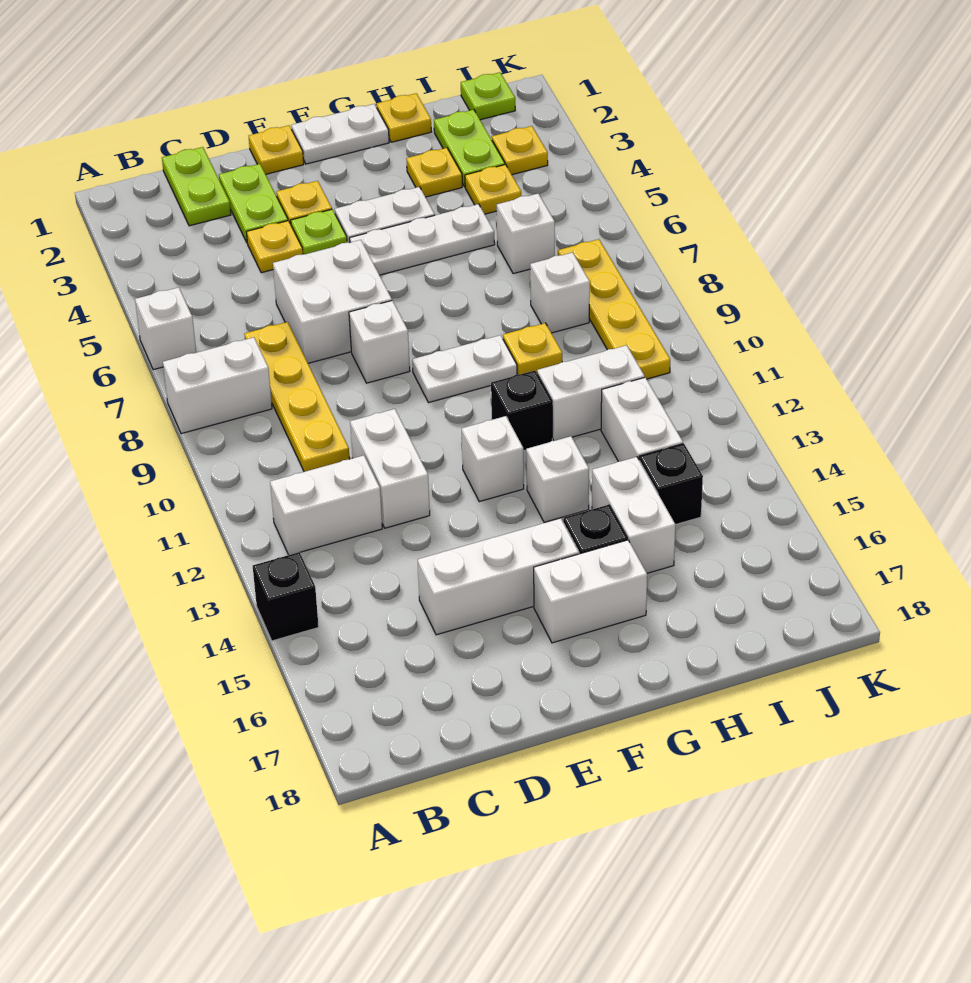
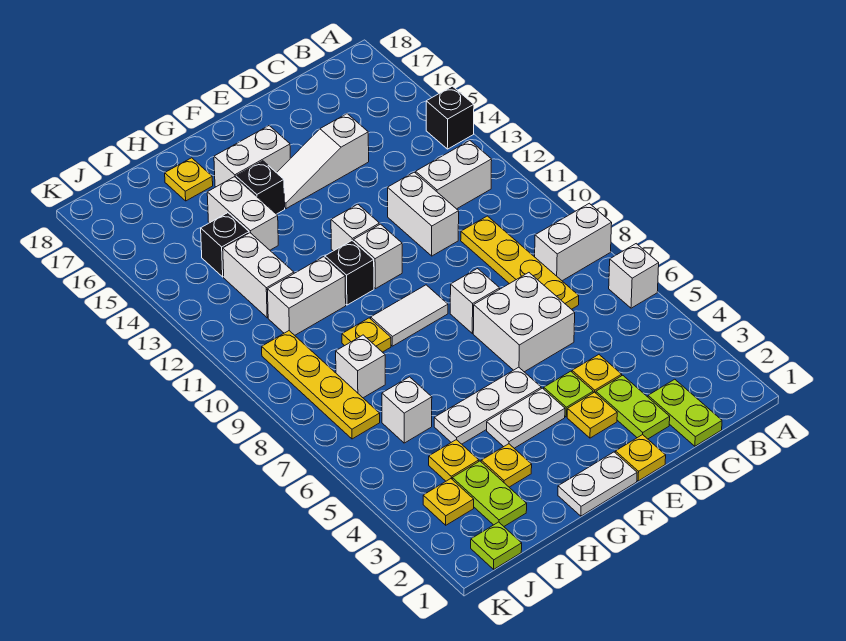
white brick D15:F15 level 1 -> white slope D15:F15 level 1 top D
white plate F9:G9 level 1 -> white tile F9:G9 level 1
white brick G13 level 1 -> white brick F11 level 1
yellow plate H1 level 1 -> yellow plate H17 level 1

